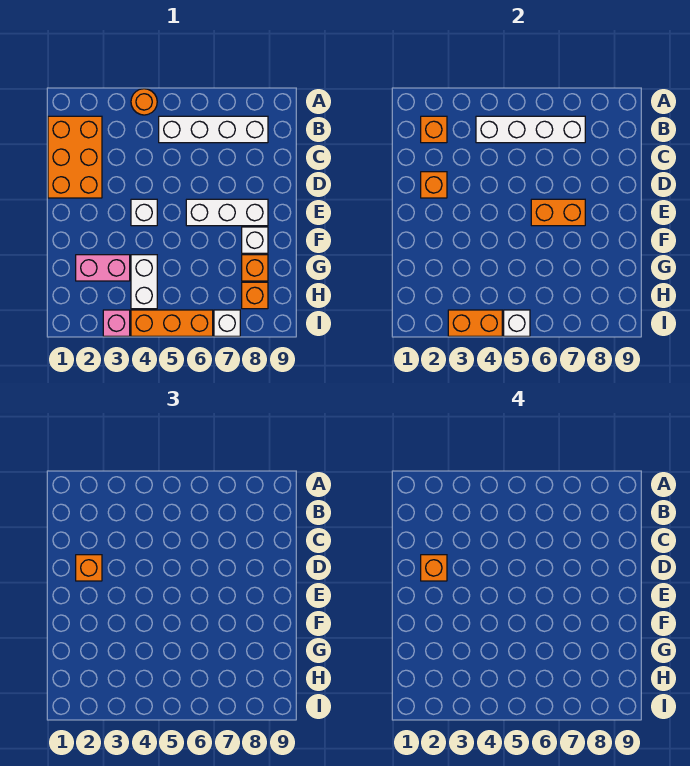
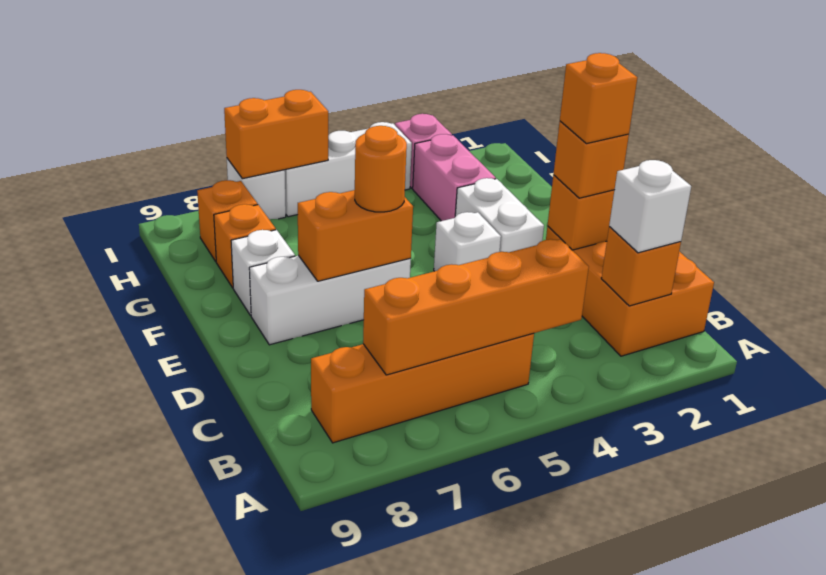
orange round brick A4 level 1 -> orange round brick E6 level 3
white brick B4:B7 level 2 -> orange brick B4:B7 level 2
white brick B5:B8 level 1 -> orange brick B5:B8 level 1
pink brick G2:G3 level 1 -> pink brick G3:H3 level 1
white brick G4:H4 level 1 -> white brick E3:F3 level 1
orange brick I3:I4 level 2 -> orange brick I6:I7 level 2
orange brick I4:I6 level 1 -> white brick I4:I6 level 1
white brick I5 level 2 -> white brick B2 level 3

